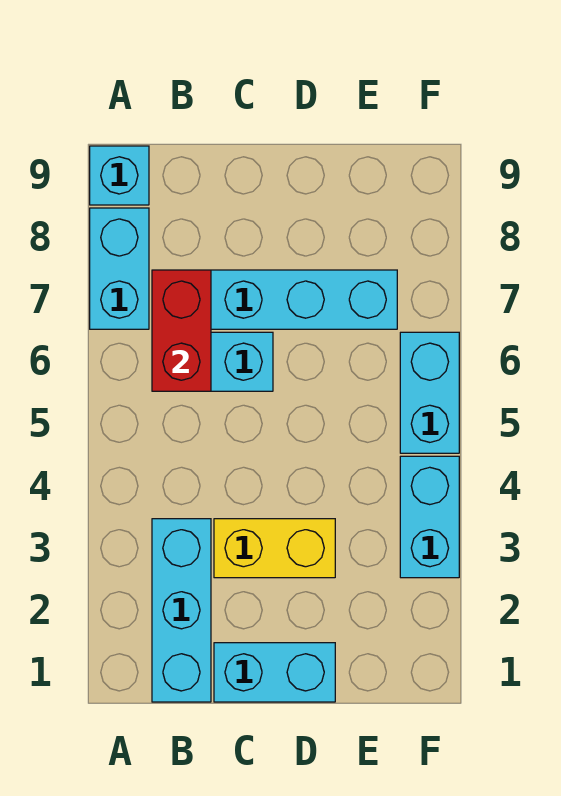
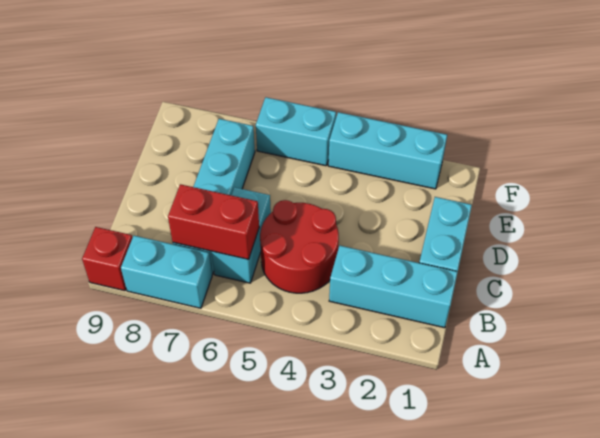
cyan brick A9 level 1 -> red brick A9 level 1
none -> red round brick B4:C5 level 1
yellow brick C3:D3 level 1 -> none
cyan brick F3:F4 level 1 -> cyan brick F2:F4 level 1

